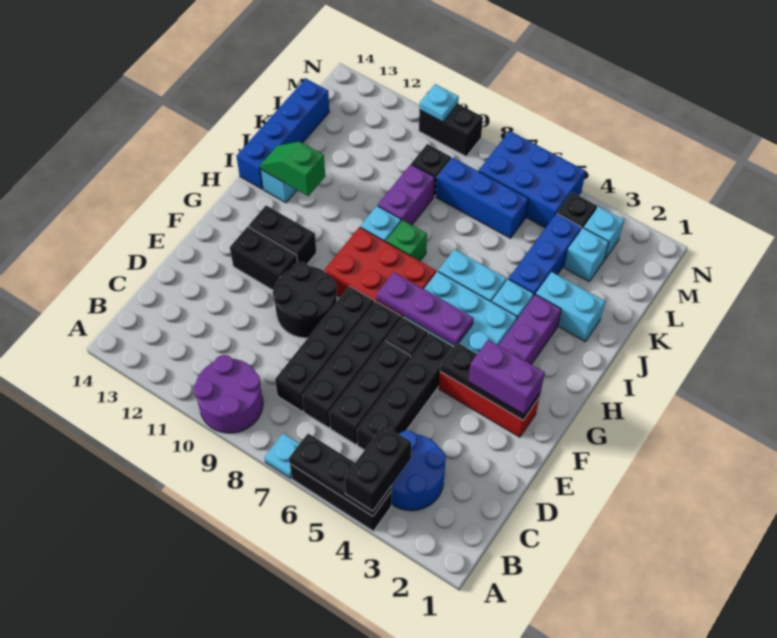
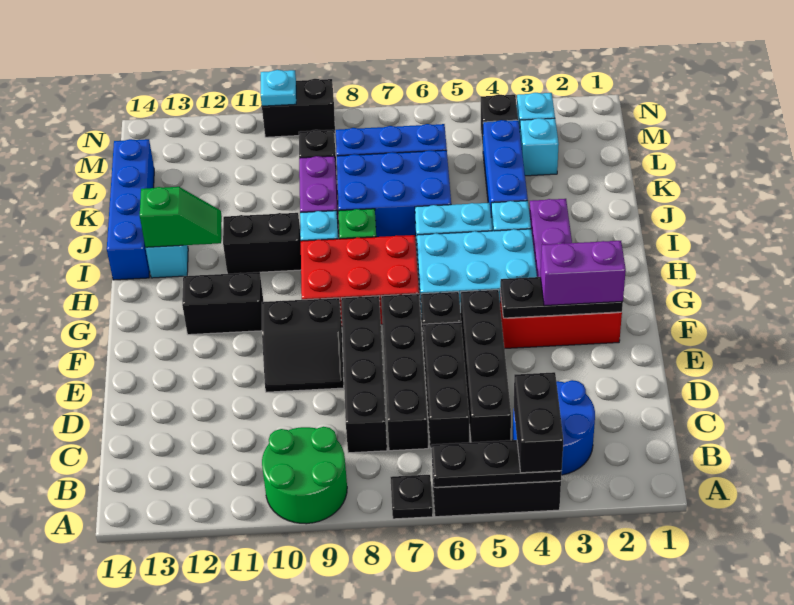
cyan plate A7 level 1 -> black plate A7 level 1
purple round brick A9:B10 level 1 -> green round brick A9:B10 level 1
black round brick E9:F10 level 1 -> black slope E9:F10 level 1 top F
black brick F11:F12 level 1 -> black brick I10:I11 level 1
purple plate G5:G7 level 2 -> none
green slope I12:I13 level 2 top 12 -> green slope I12:I13 level 2 top 13
cyan brick J2:J3 level 1 -> none
blue brick M5:N7 level 1 -> blue brick J6:K8 level 1

